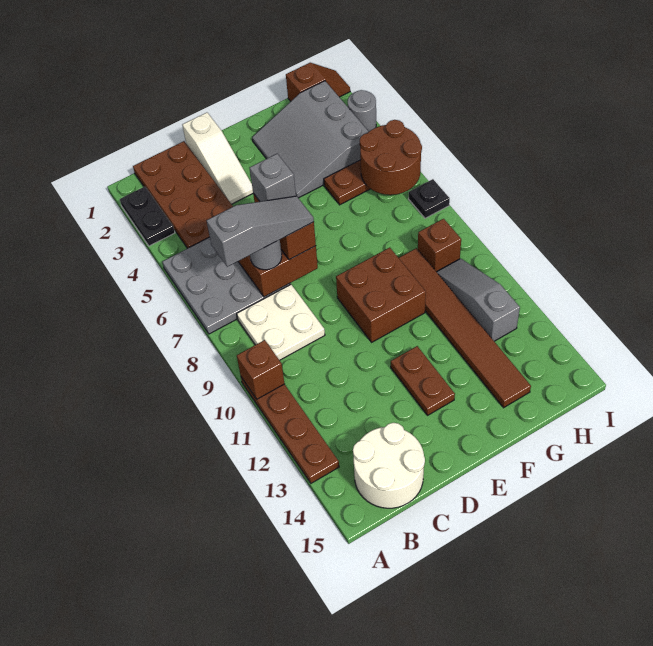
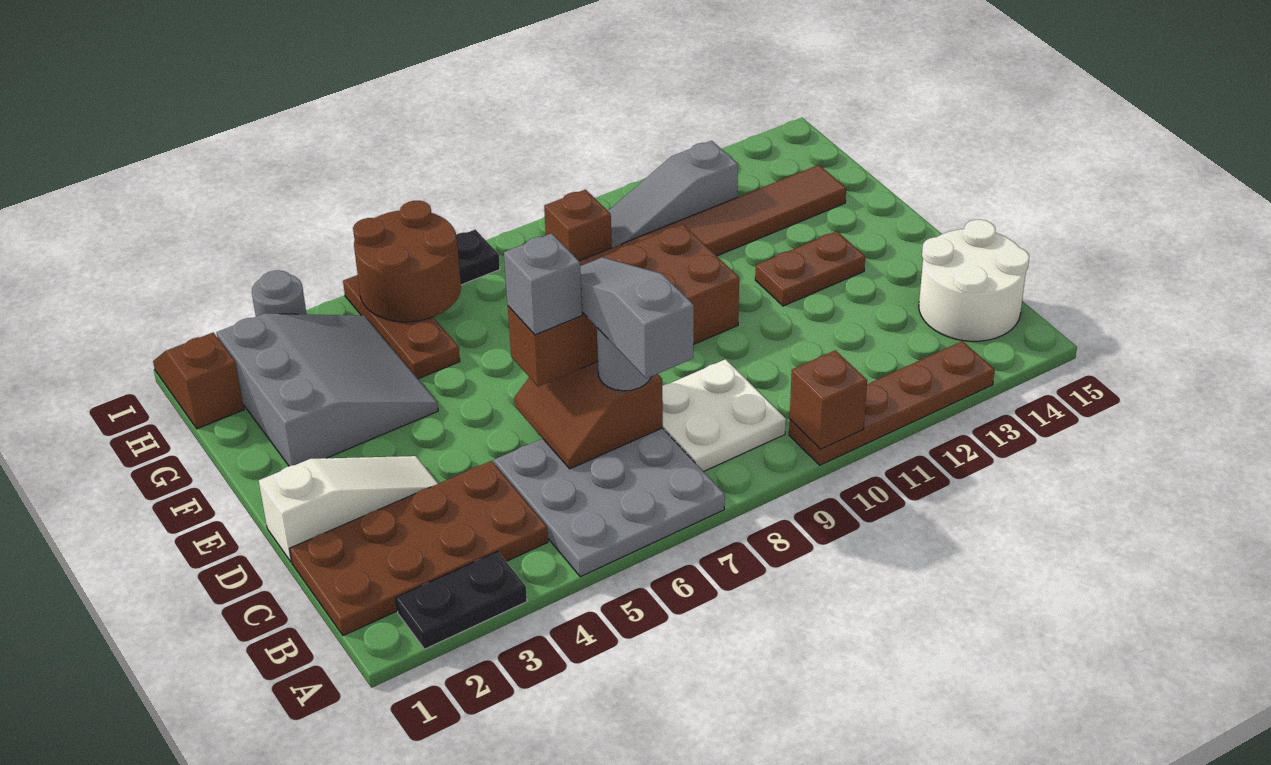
grey slope F2:H4 level 1 top H -> grey slope F2:H4 level 1 top 2

